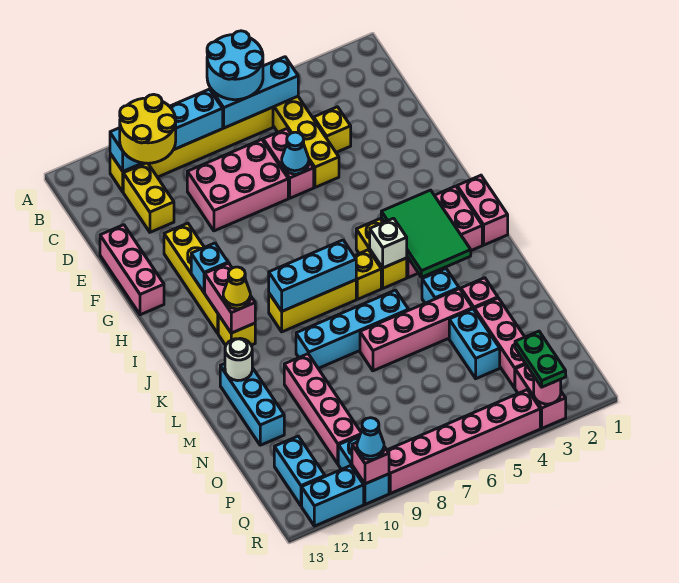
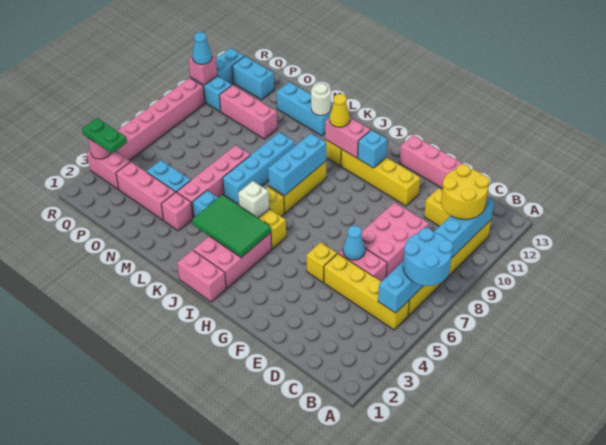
yellow brick D4 level 1 -> yellow brick F5 level 1
pink brick M10:P10 level 1 -> pink brick N10:P10 level 1

